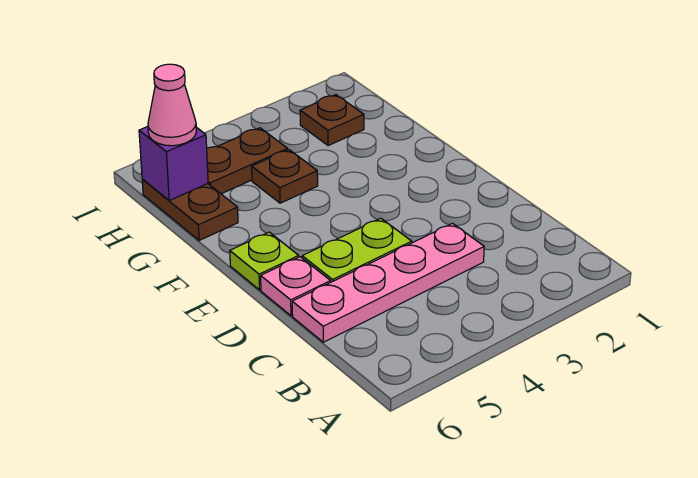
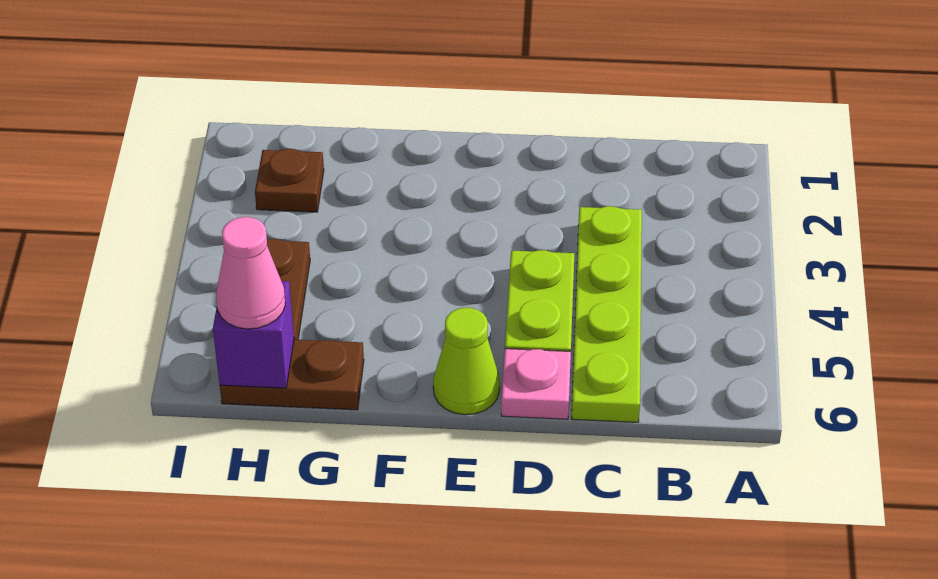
pink plate C3:C6 level 1 -> lime plate C3:C6 level 1
lime plate E6 level 1 -> lime cone E6 level 1
brown plate G4 level 1 -> none

